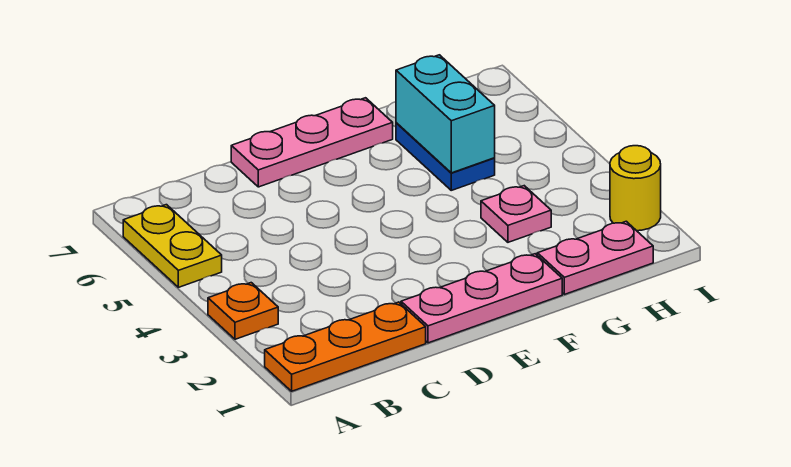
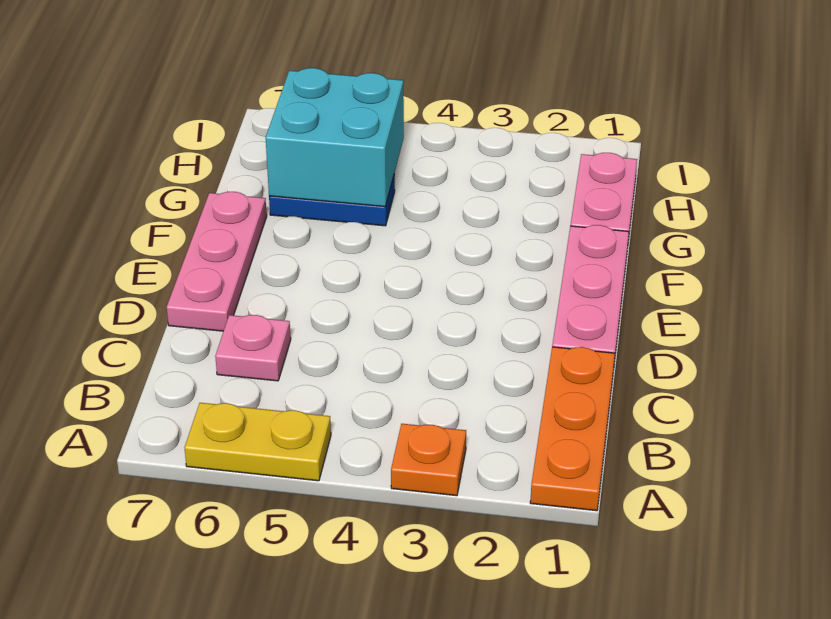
pink plate G3 level 1 -> pink plate C6 level 1
cyan brick G5:G6 level 2 -> cyan brick G5:H6 level 2
yellow round brick I2 level 1 -> none

